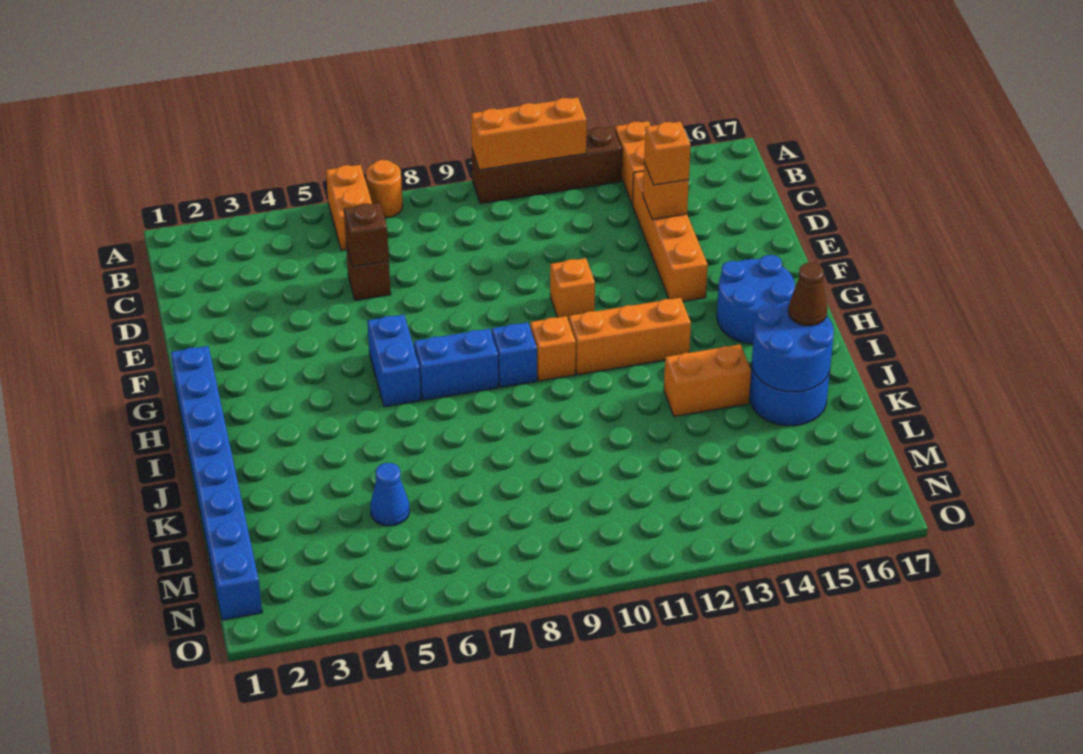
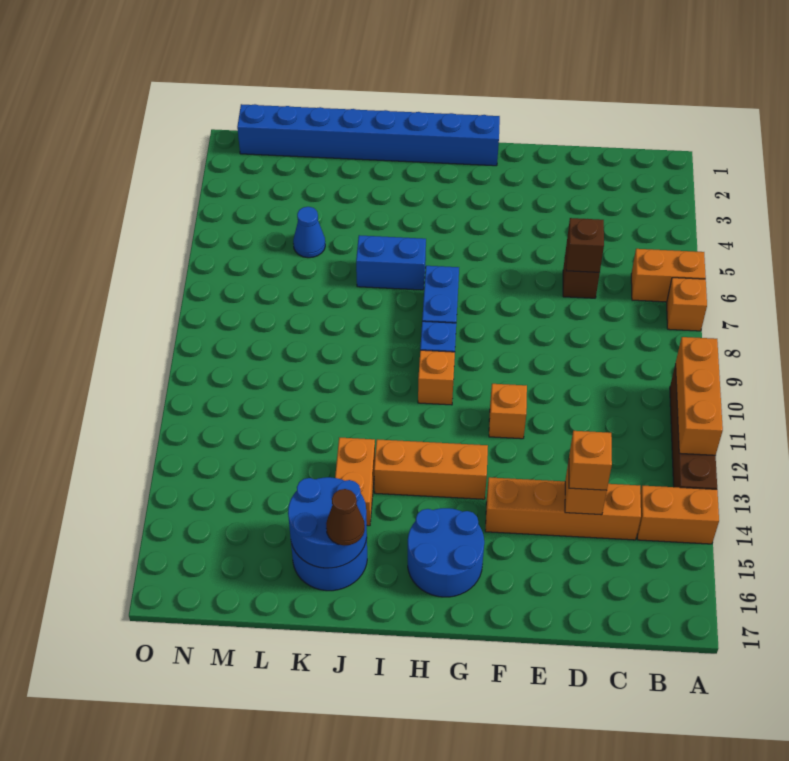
orange round brick A7 level 1 -> orange brick A7 level 1
blue brick G6:H6 level 1 -> blue brick I6:J6 level 1
orange brick H11:H13 level 1 -> orange brick G13:I13 level 1

